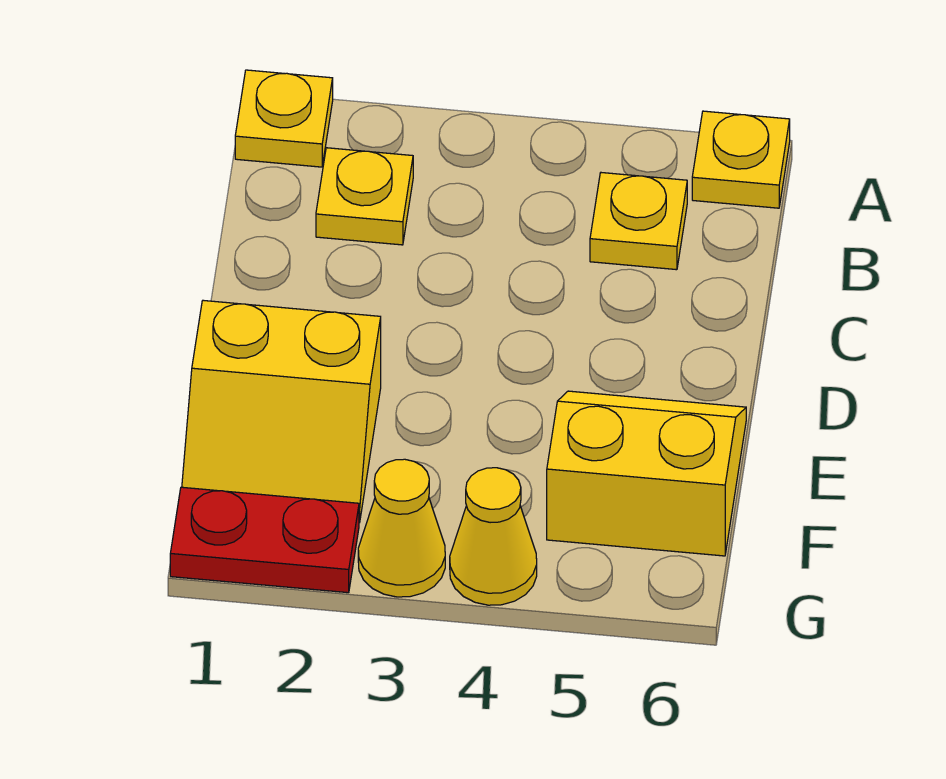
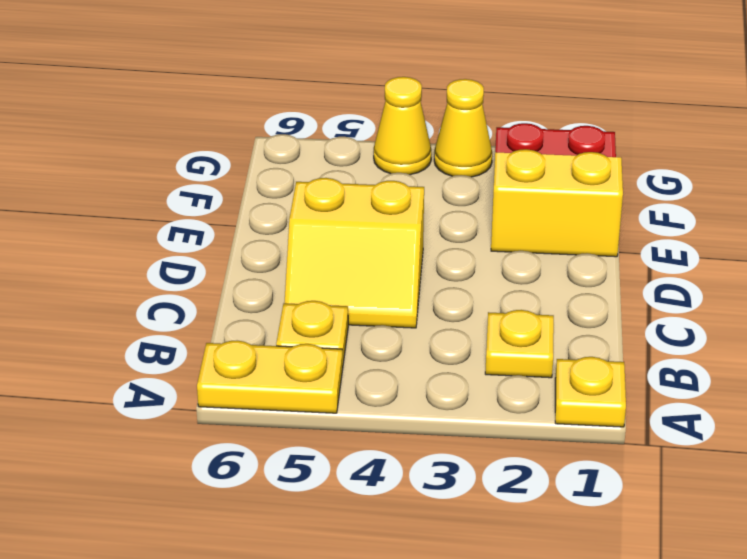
yellow plate A6 level 1 -> yellow plate A5:A6 level 1
yellow slope E5:F6 level 1 top F -> yellow slope C4:D5 level 1 top D

